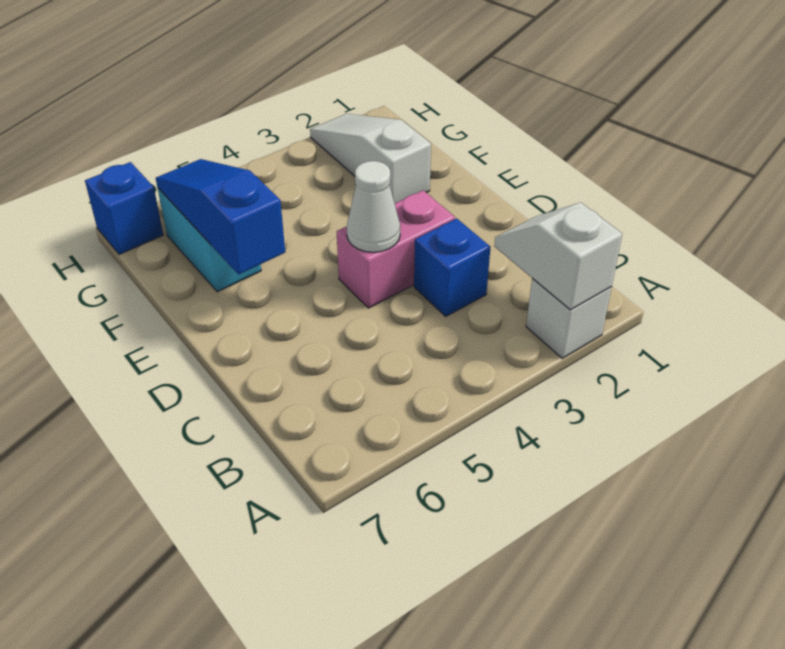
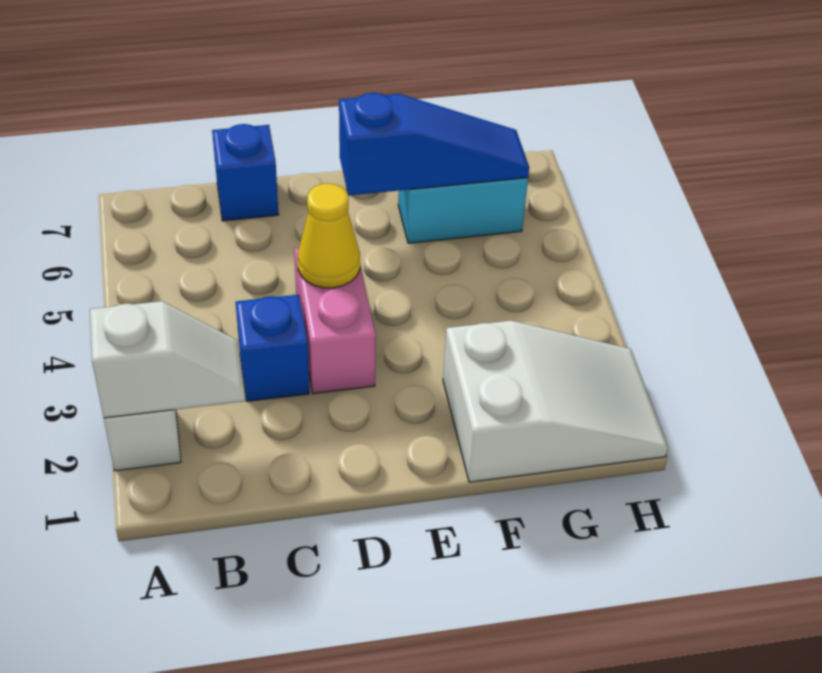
white cone D4 level 2 -> yellow cone D4 level 2
white slope F2:H2 level 1 top F -> white slope F1:H2 level 1 top F
blue brick H7 level 1 -> blue brick C7 level 1

